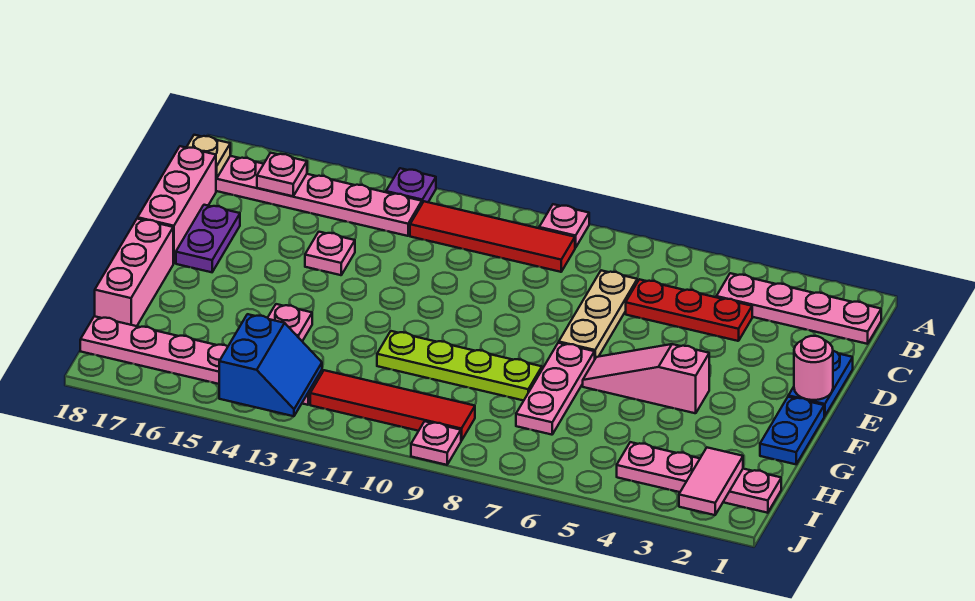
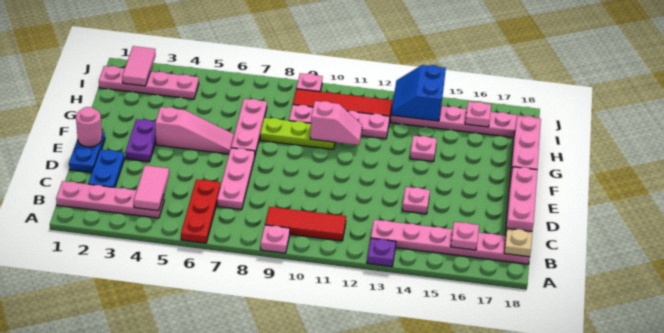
none -> pink tile B4:C4 level 2
red tile B9:B12 level 1 -> red tile B9:B11 level 1
red plate C4:C6 level 1 -> red plate A6:C6 level 1
tan plate C7:E7 level 1 -> pink plate C7:E7 level 1
purple plate D17:E17 level 1 -> purple plate E3:F3 level 1
blue plate F1:G1 level 1 -> blue plate C2:D2 level 1
lime plate G8:G11 level 1 -> lime plate G8:G10 level 1
none -> pink slope G10:G11 level 2 top 10
none -> pink plate H9:H12 level 1
none -> pink plate I16 level 2

